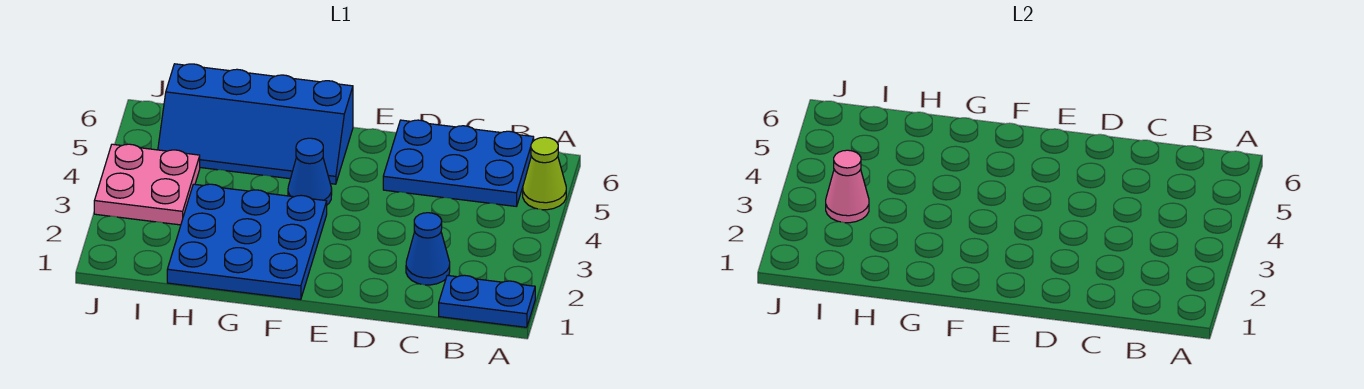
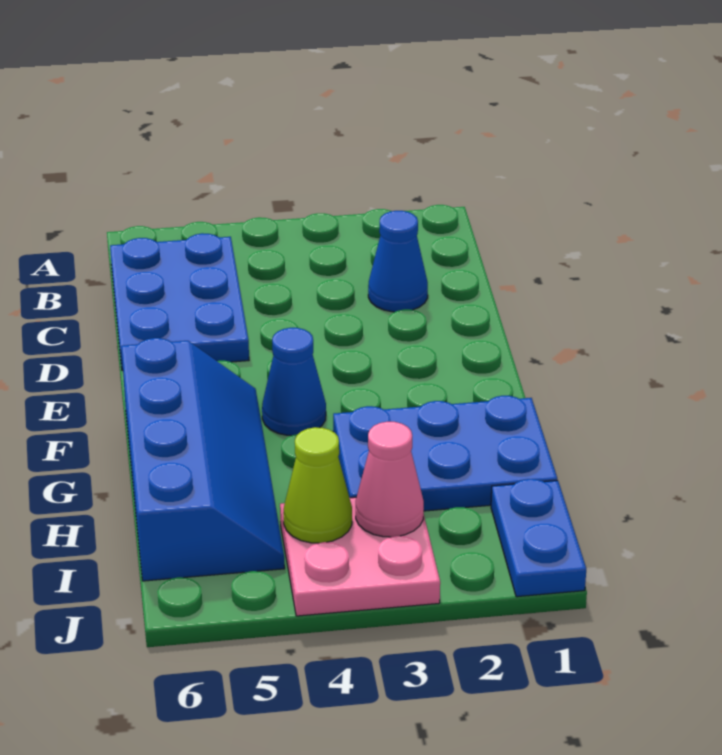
blue plate A1:B1 level 1 -> blue plate I1:J1 level 1
lime cone A5 level 1 -> lime cone I4 level 2
blue plate F1:H3 level 1 -> blue plate G1:H3 level 1

